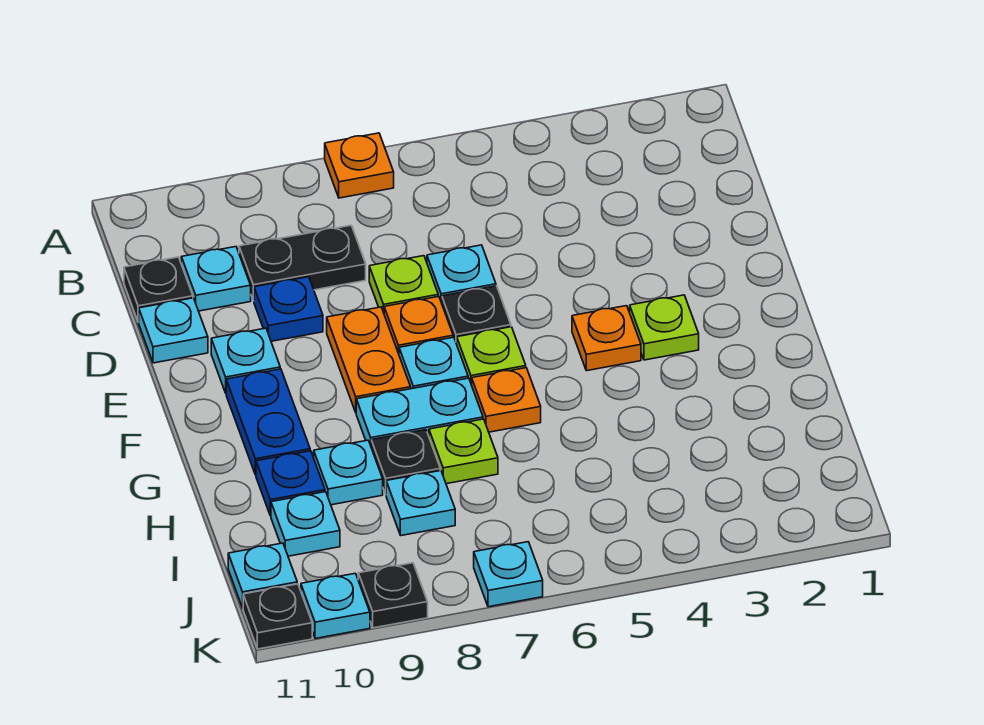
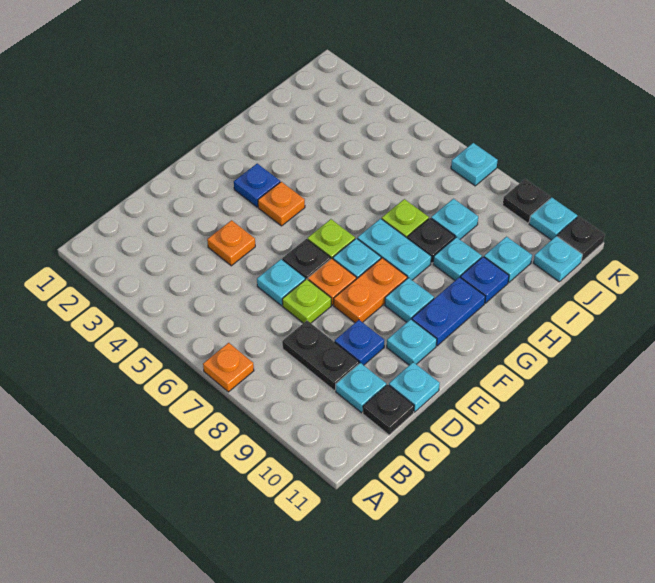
lime plate F3 level 1 -> blue plate F3 level 1
none -> cyan plate F9 level 1
orange plate G6 level 1 -> orange plate D4 level 1

